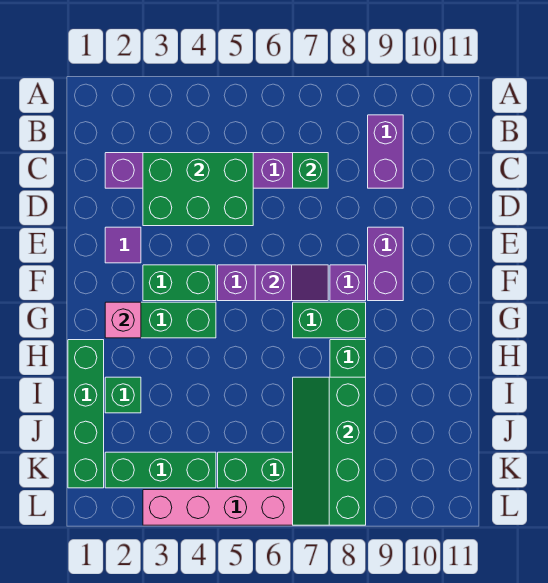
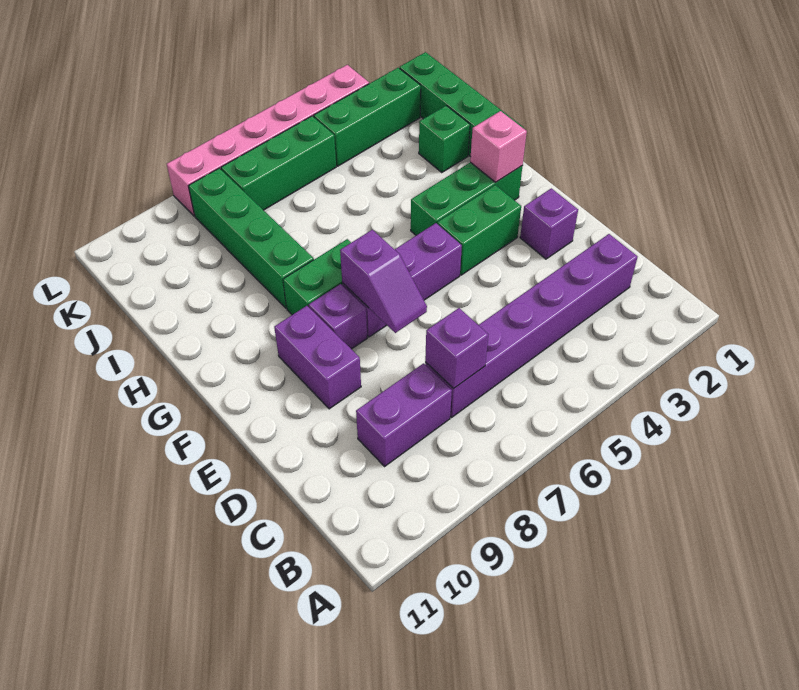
purple brick B9:C9 level 1 -> purple brick C8:C9 level 1
green brick C3:D5 level 2 -> none
green brick C7 level 2 -> purple brick C7 level 2
purple tile E2 level 1 -> purple brick E2 level 1
purple slope F6:F7 level 2 top 6 -> purple slope E7:F7 level 2 top F
green slope I7:L8 level 2 top 8 -> none

